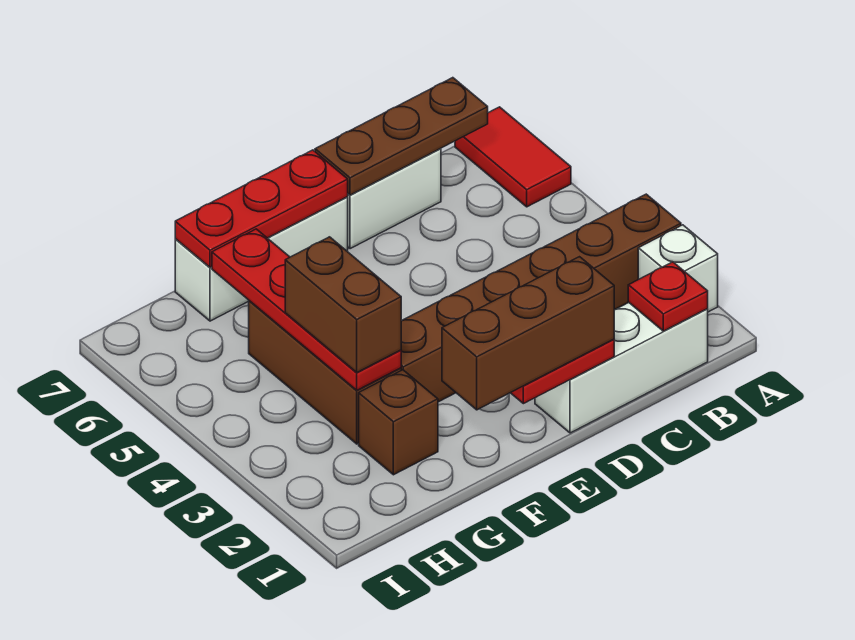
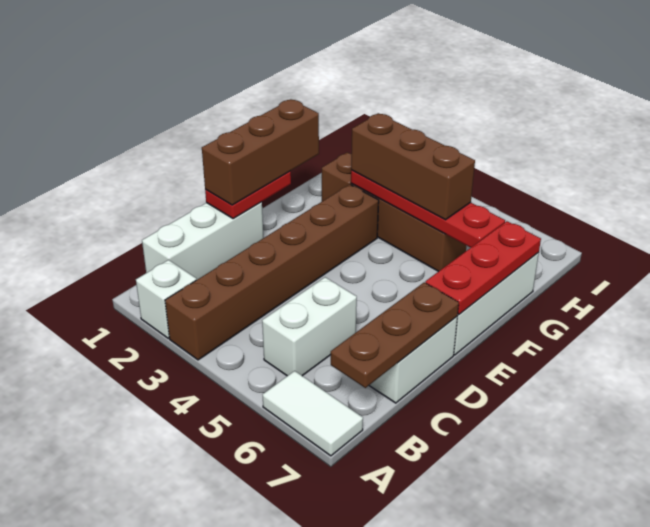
red tile A6:A7 level 1 -> white tile A6:A7 level 1
red plate B1 level 2 -> none
none -> white brick B5:C5 level 1
brown brick G3:G4 level 3 -> brown brick G3:G5 level 3

